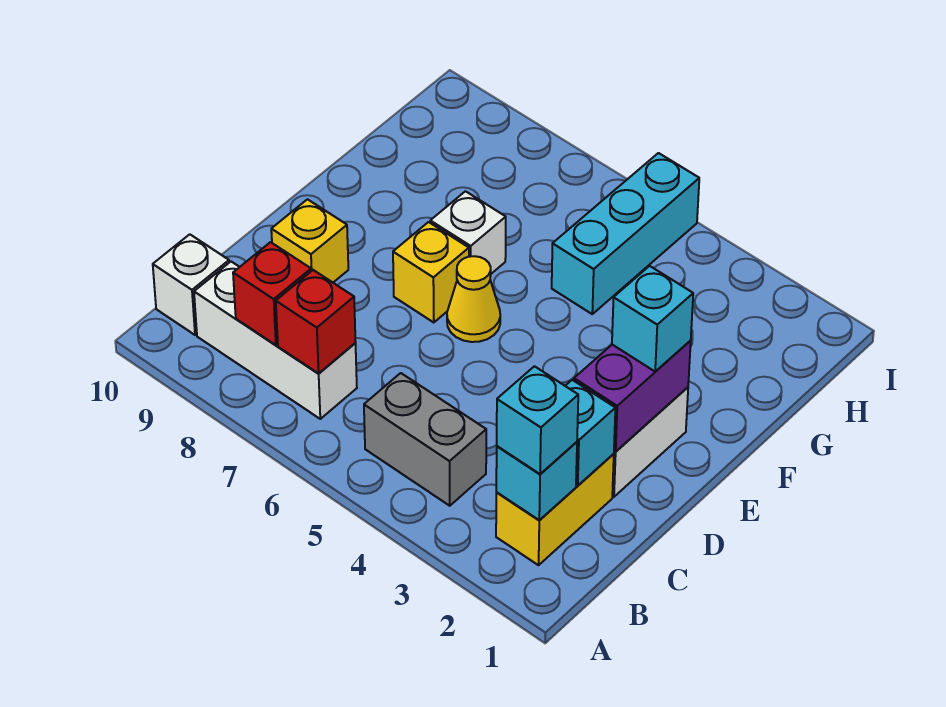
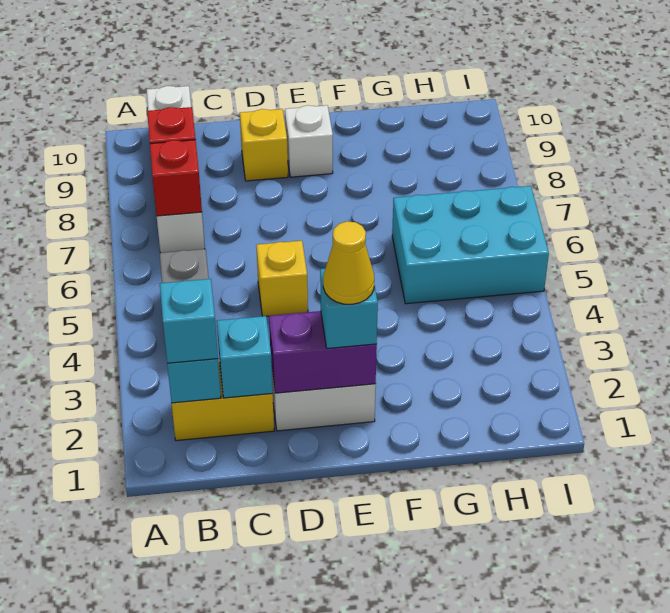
yellow cone E6 level 1 -> yellow cone E2 level 4
yellow brick E7 level 1 -> yellow brick D5 level 1
white brick F7 level 1 -> white brick E9 level 1
cyan brick G5:I5 level 1 -> cyan brick G5:I6 level 1

